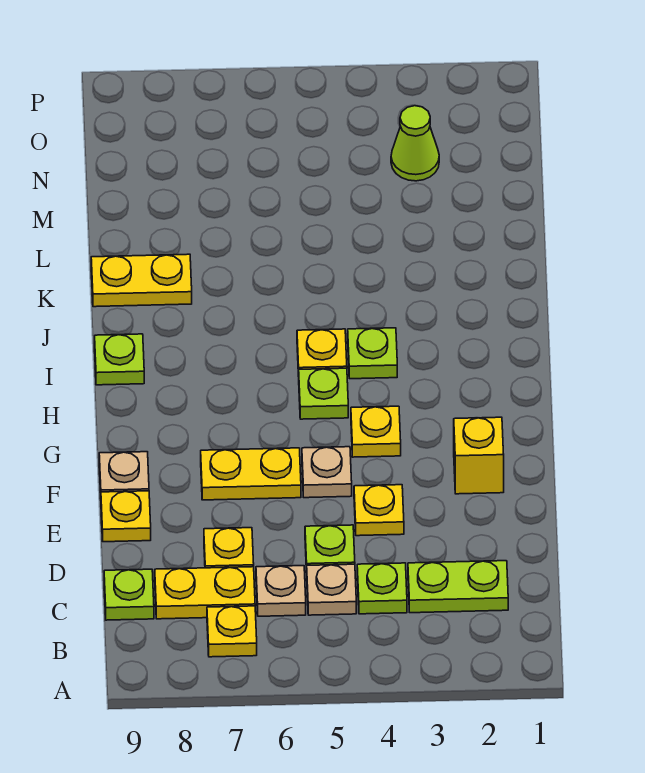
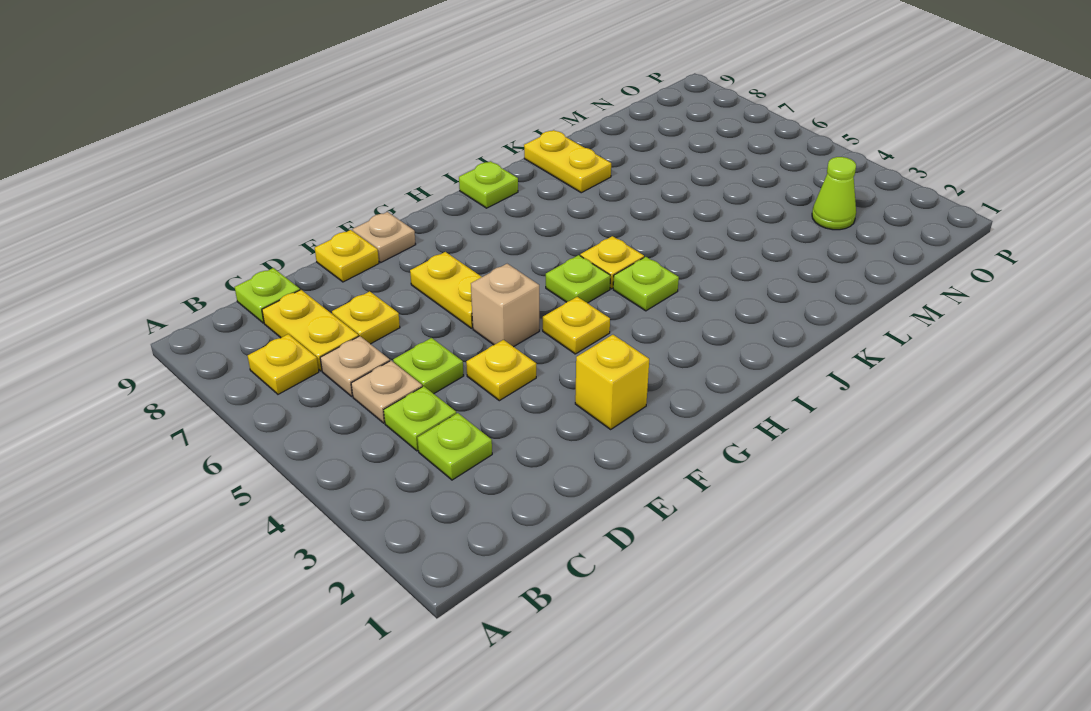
lime plate C2:C3 level 1 -> lime plate C3 level 1
tan plate F5 level 1 -> tan brick F5 level 1

